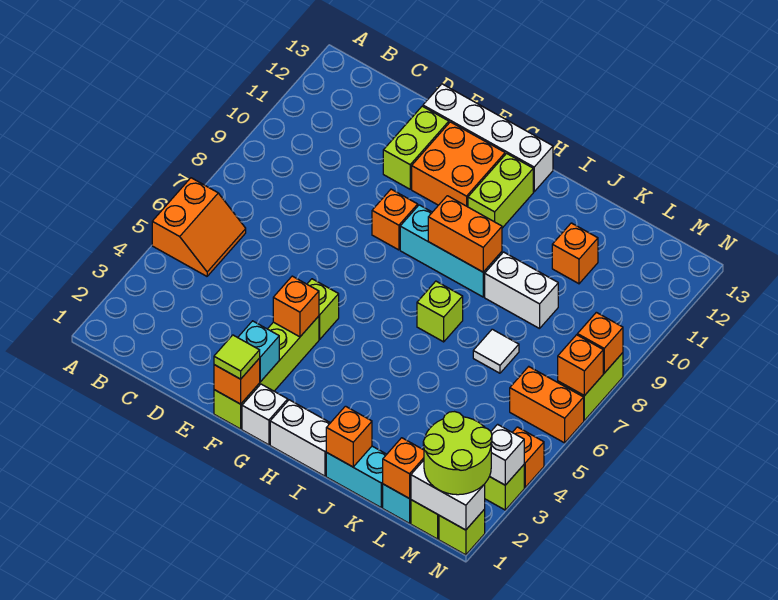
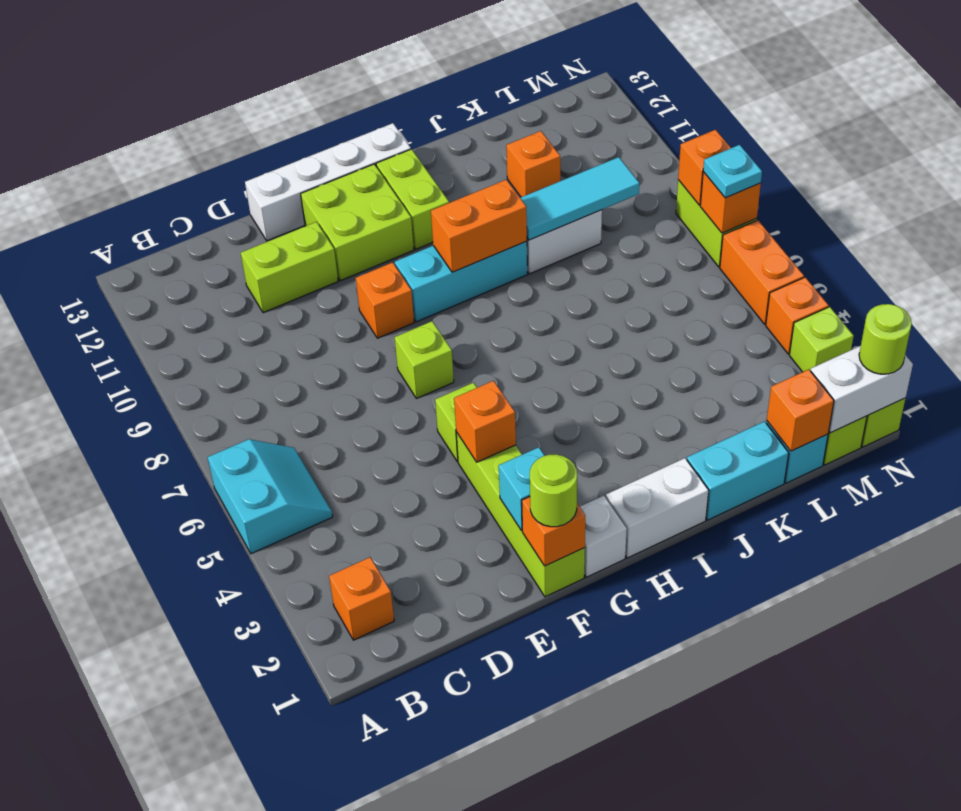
orange slope A5:B6 level 1 top A -> cyan slope A5:B6 level 1 top A
lime brick E11:E12 level 1 -> lime brick D11:E11 level 1
lime tile F1 level 3 -> lime round brick F1 level 3
orange brick F11:G12 level 1 -> lime brick F11:G12 level 1
lime brick I7 level 1 -> lime brick F7 level 1
orange brick J1 level 2 -> orange brick B2 level 1
none -> cyan tile J9:L9 level 2
white tile K7 level 1 -> none
lime round brick M1:N2 level 3 -> lime round brick N1 level 3
orange brick M6:N6 level 1 -> orange brick N5:N6 level 1
white brick N3 level 2 -> none
none -> cyan plate N7 level 3

